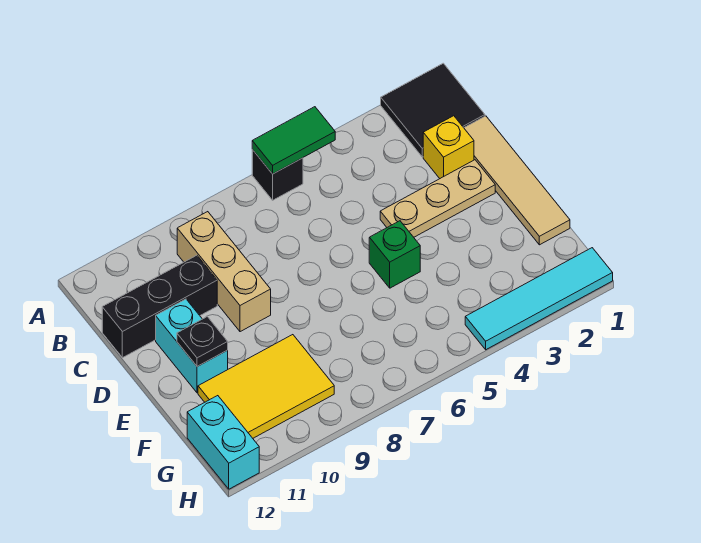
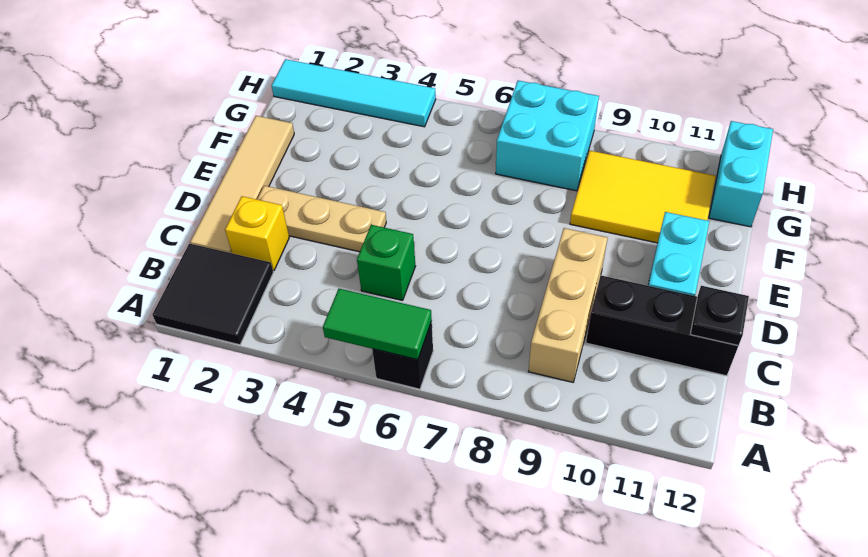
green brick E5 level 1 -> green brick C5 level 1
black plate E11 level 2 -> black plate C12 level 2
none -> cyan brick G7:H8 level 1

